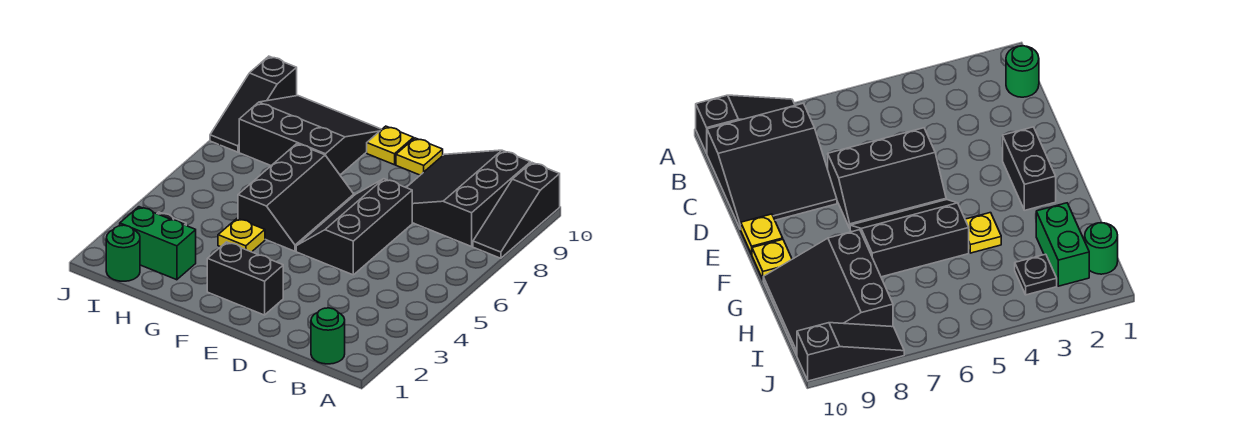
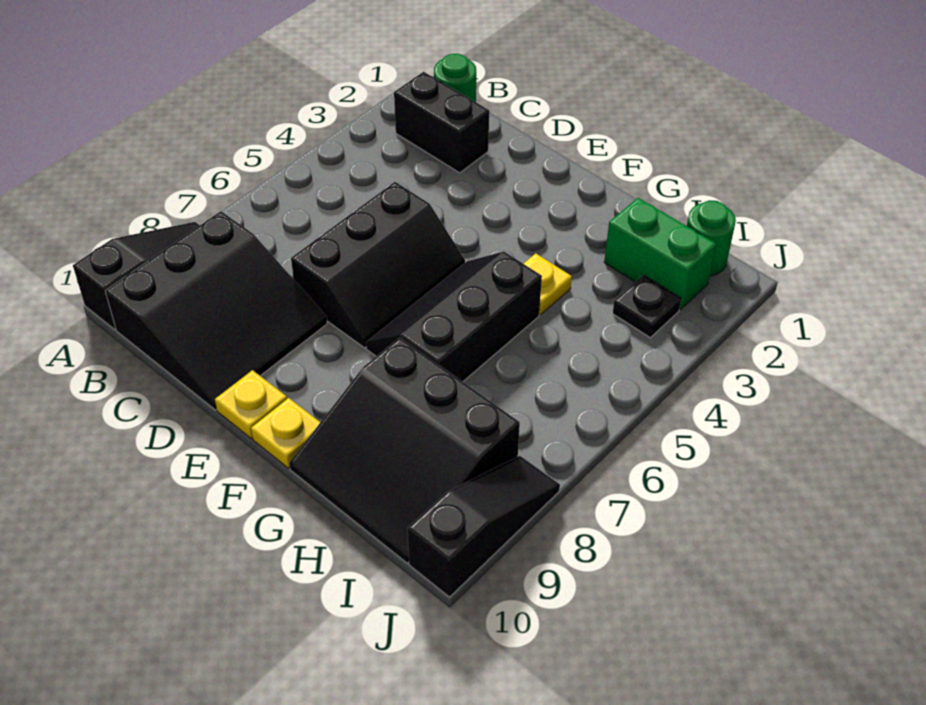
black brick E2:F2 level 1 -> black brick B2:C2 level 1

